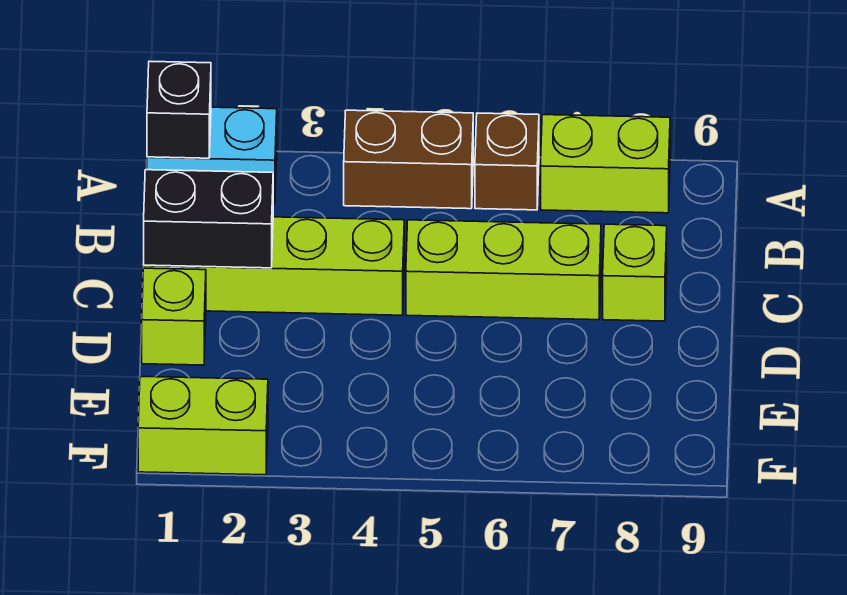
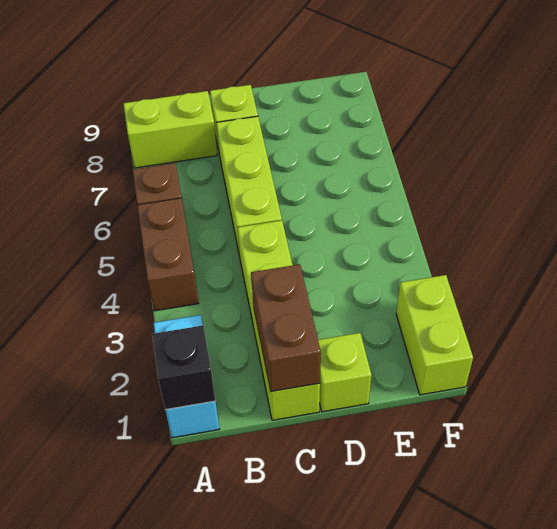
lime brick A7:A8 level 1 -> lime brick A8:B8 level 1
black brick C1:C2 level 2 -> brown brick C1:C2 level 2

